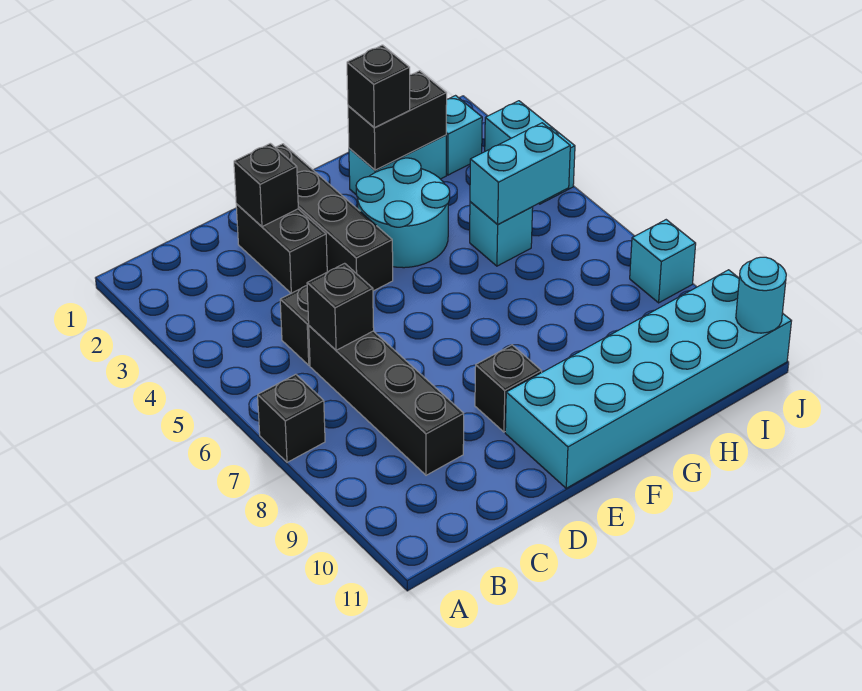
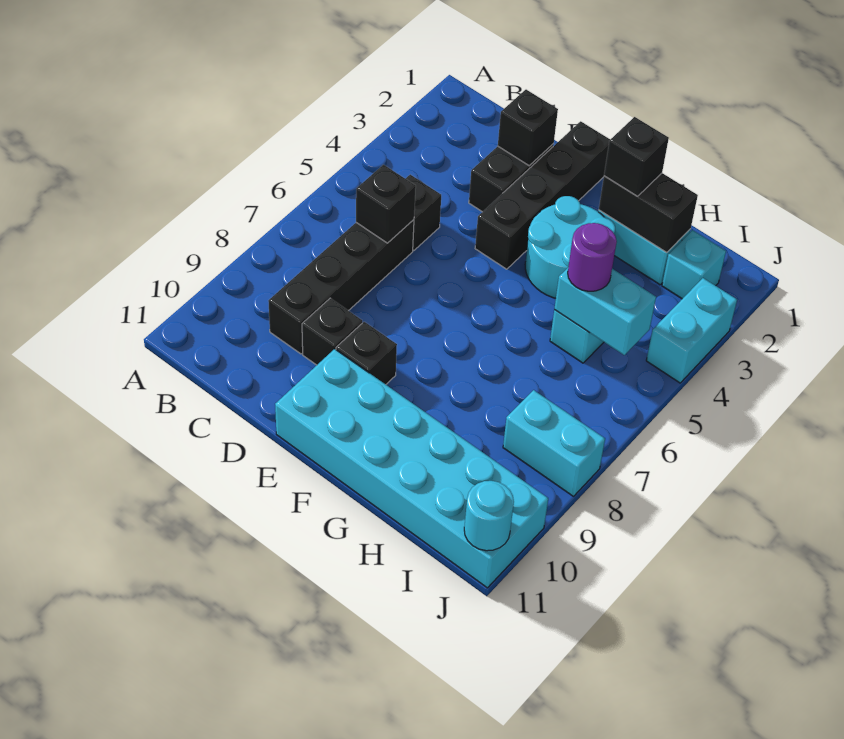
black brick A7 level 1 -> black brick D9 level 1
none -> purple round brick H5 level 3
cyan brick J8 level 1 -> cyan brick I8:J8 level 1

